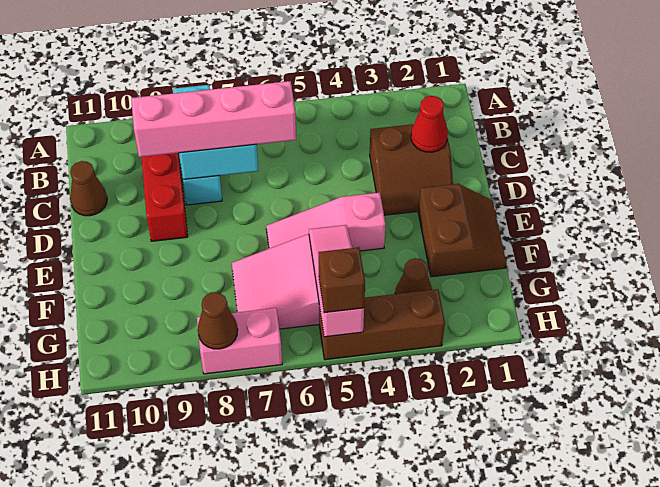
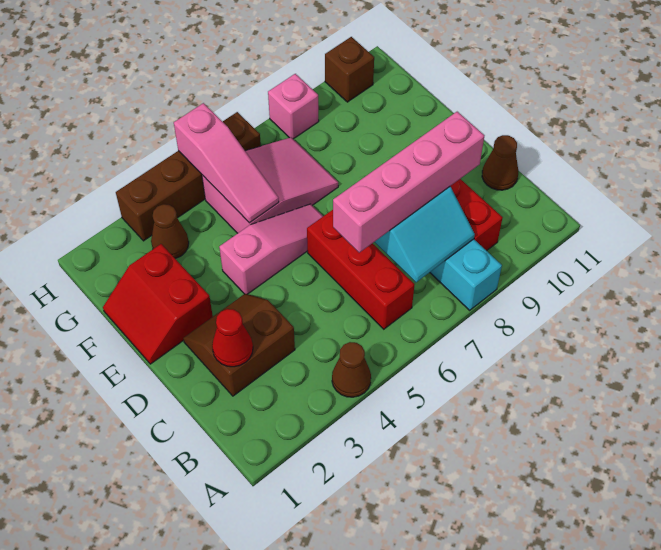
none -> red brick B6:D6 level 1
brown slope E1:F2 level 1 top 2 -> red slope E1:F2 level 1 top 2
brown brick H3:H5 level 1 -> brown brick H3:H6 level 1
brown brick H5 level 3 -> brown brick H10 level 1
pink brick H7:H8 level 1 -> pink brick H8 level 1
brown cone H8 level 2 -> brown cone A4 level 1

